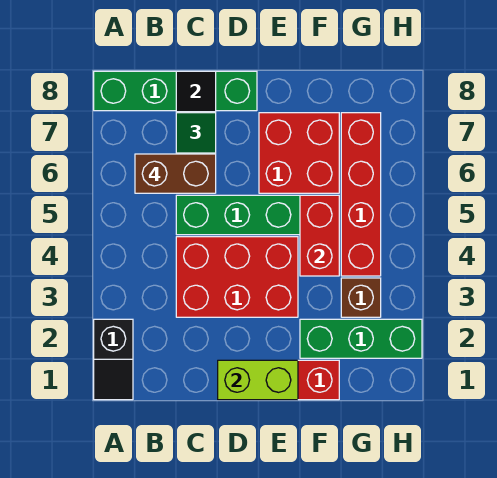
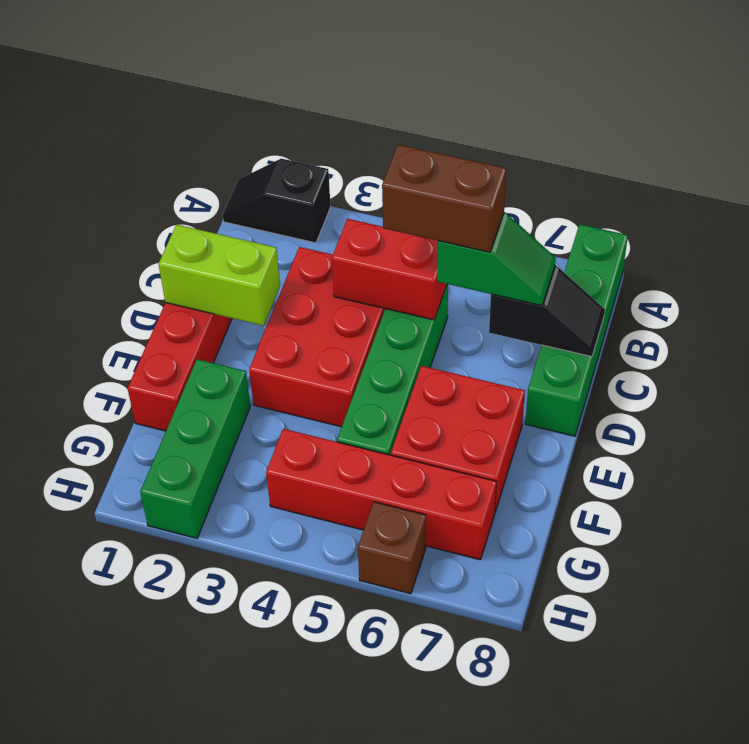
brown brick B6:C6 level 4 -> brown brick C5:C6 level 4
lime brick D1:E1 level 2 -> lime brick D1:D2 level 2
red brick F4:F5 level 2 -> red brick C4:C5 level 2
brown brick G3 level 1 -> brown brick H6 level 1

